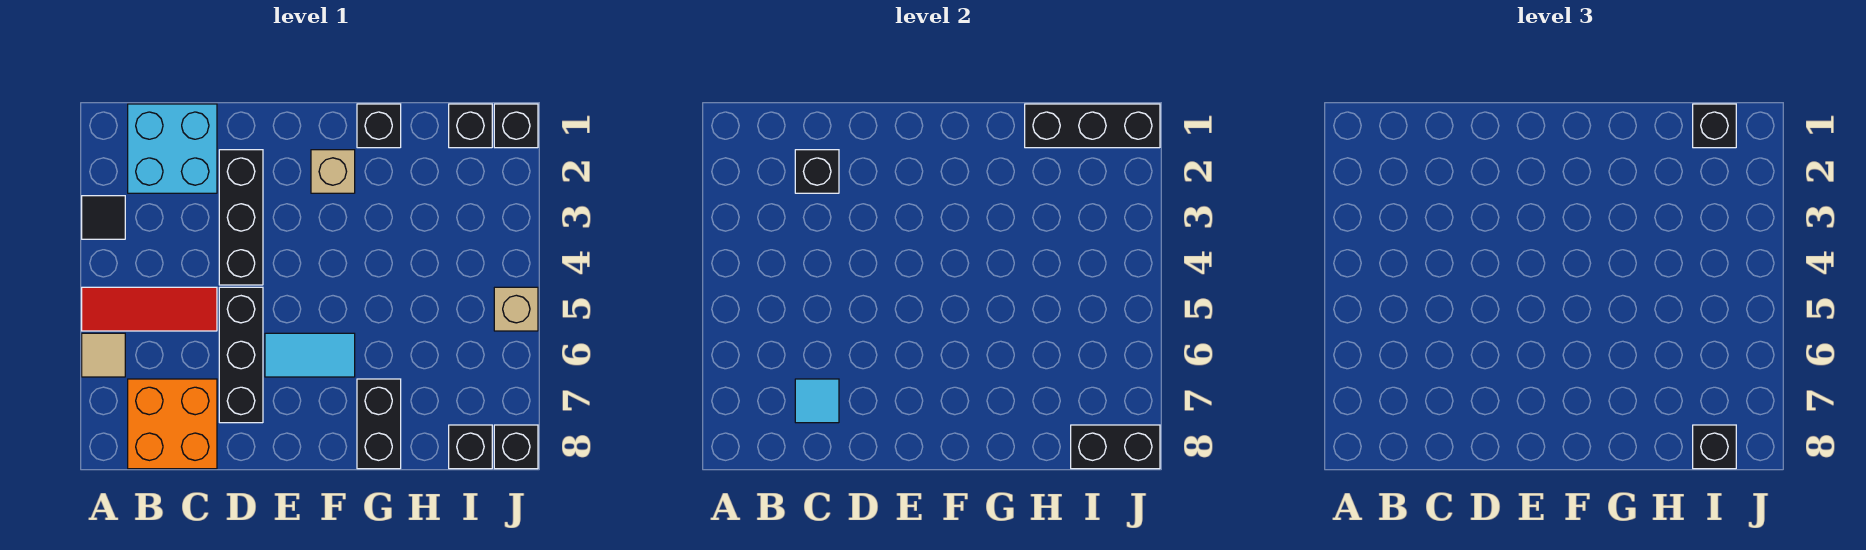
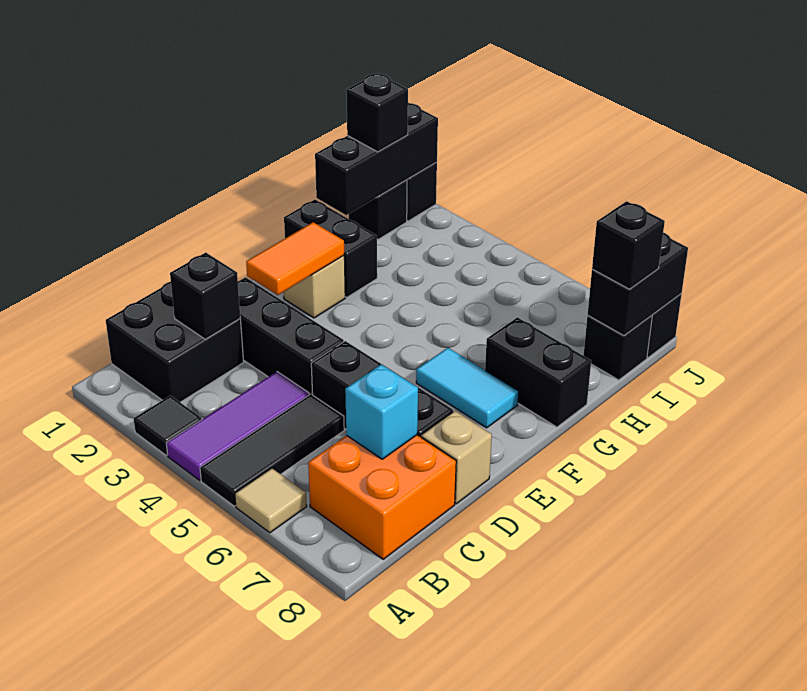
none -> purple tile A4:C4 level 1
red tile A5:C5 level 1 -> black tile A5:C5 level 1
cyan brick B1:C2 level 1 -> black brick B1:C2 level 1
cyan tile C7 level 2 -> cyan brick C7 level 2
none -> orange tile E2:F2 level 2
cyan tile E6:F6 level 1 -> cyan tile F6:F7 level 1
black brick G1 level 1 -> black brick G1:G2 level 1
tan brick J5 level 1 -> tan brick D8 level 1

